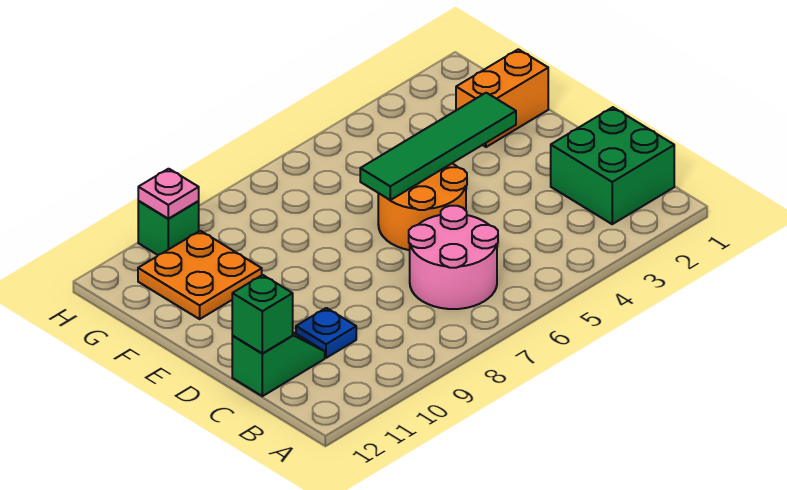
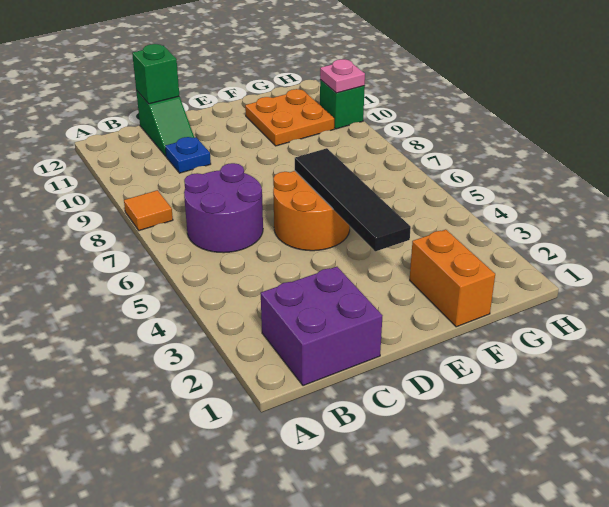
none -> orange tile A8 level 1
green brick B1:C2 level 1 -> purple brick B1:C2 level 1
pink round brick B6:C7 level 1 -> purple round brick B6:C7 level 1
green tile E3:E6 level 2 -> black tile E3:E6 level 2

